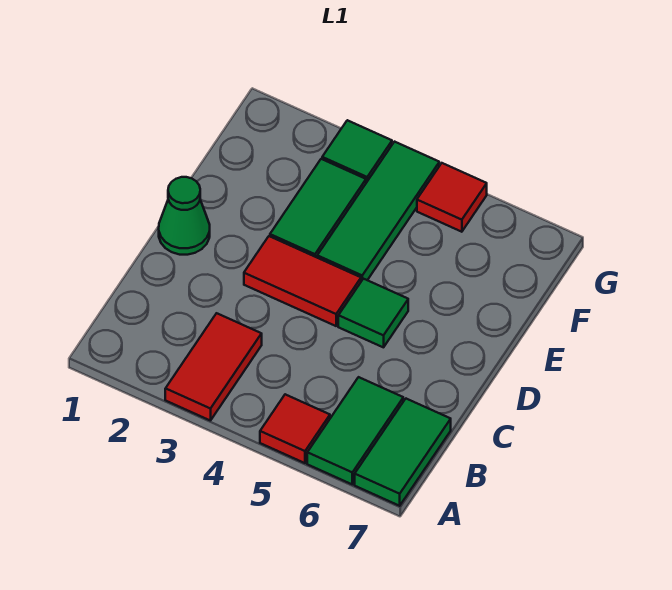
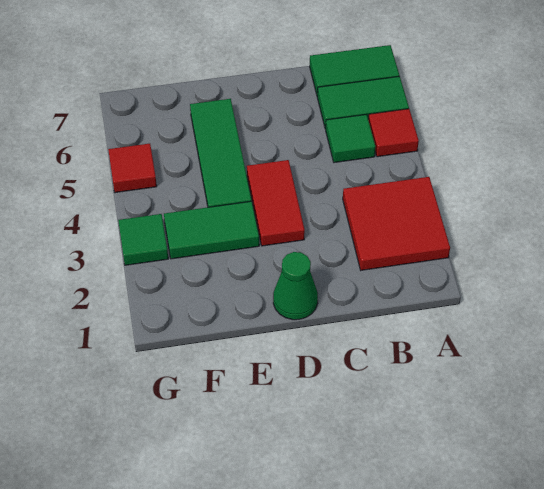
red tile A3:B3 level 1 -> red tile A2:B3 level 1
green tile D5 level 1 -> green tile B5 level 1
green tile E4:G4 level 1 -> green tile E4:E6 level 1

